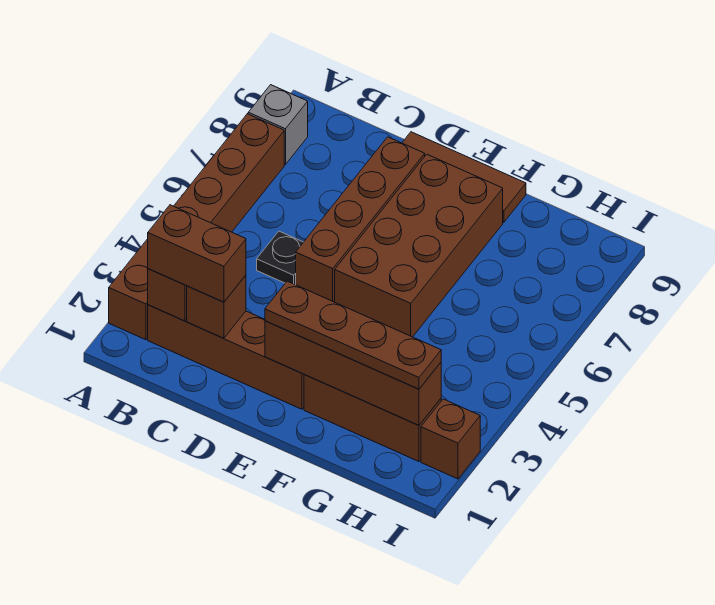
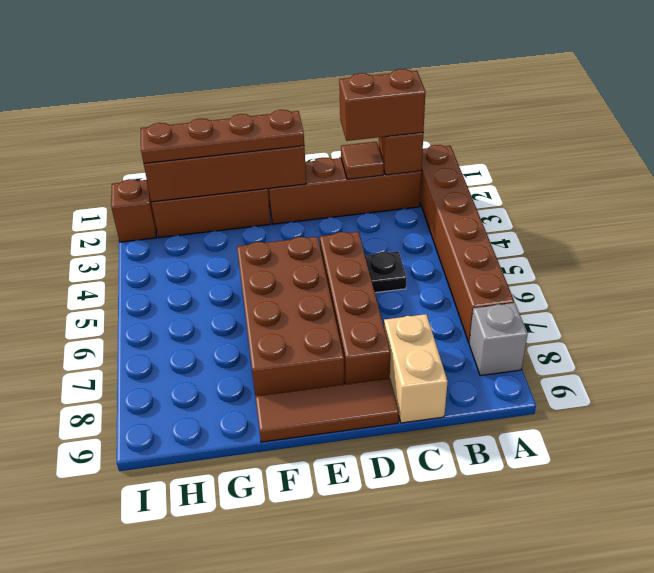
brown brick C2 level 2 -> brown tile C2 level 2
none -> tan brick C8:C9 level 1

